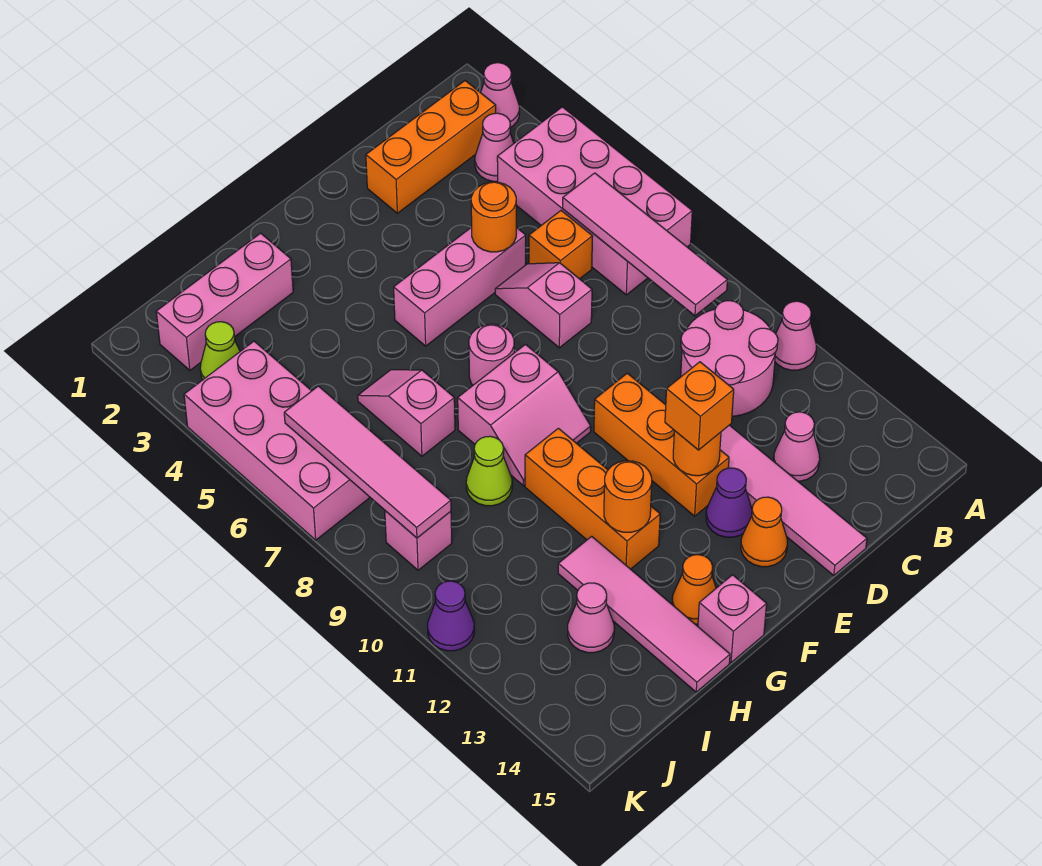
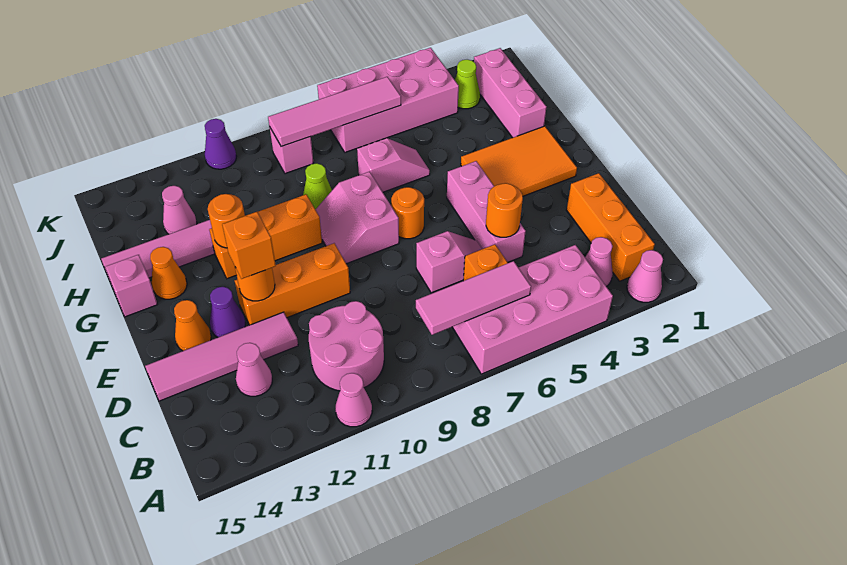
pink tile B6:B9 level 2 -> pink tile B6:B8 level 2
none -> orange tile F2:G4 level 1
pink round brick F7 level 1 -> orange round brick F7 level 1

